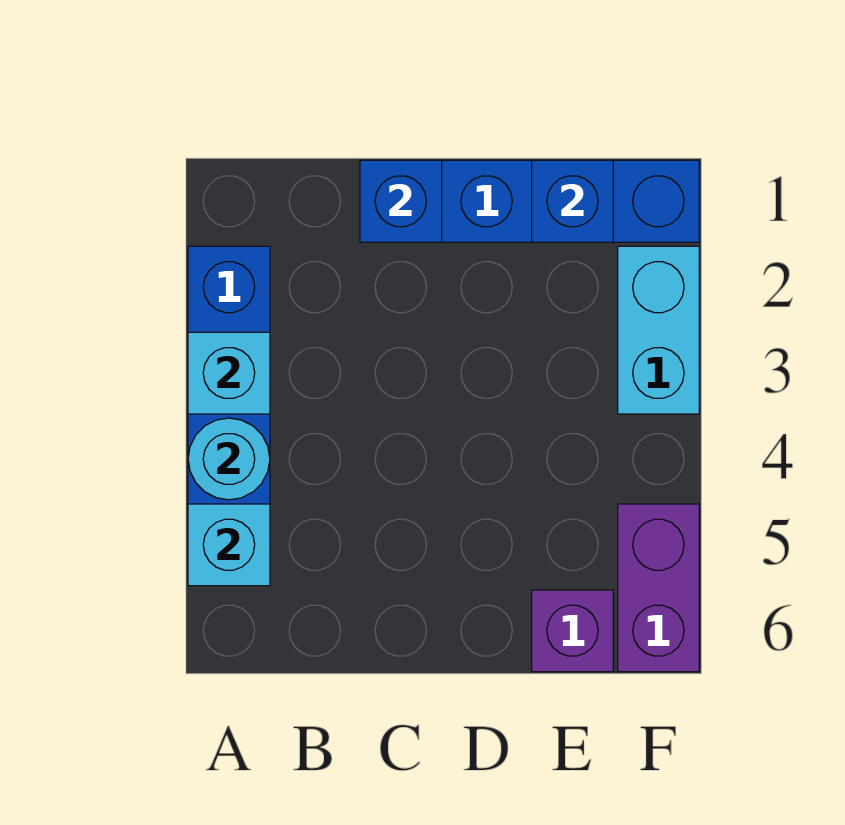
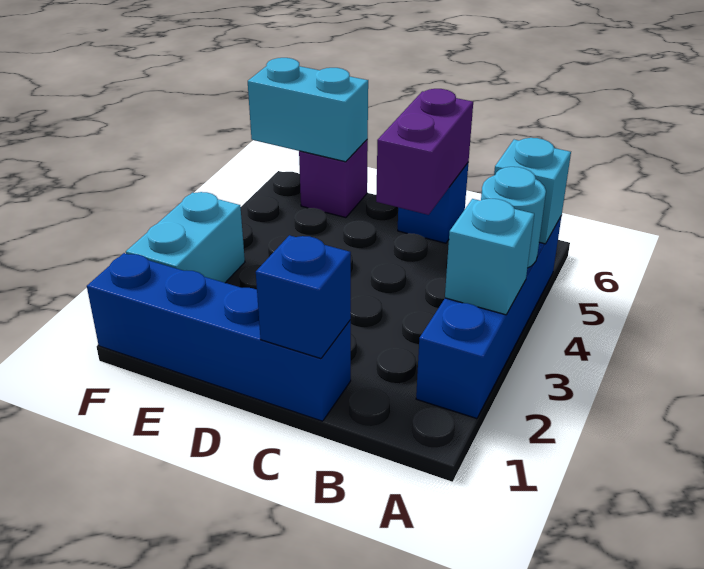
blue brick E1 level 2 -> blue brick C6 level 1
none -> cyan brick E6:F6 level 2
purple brick F5:F6 level 1 -> purple brick C5:C6 level 2

